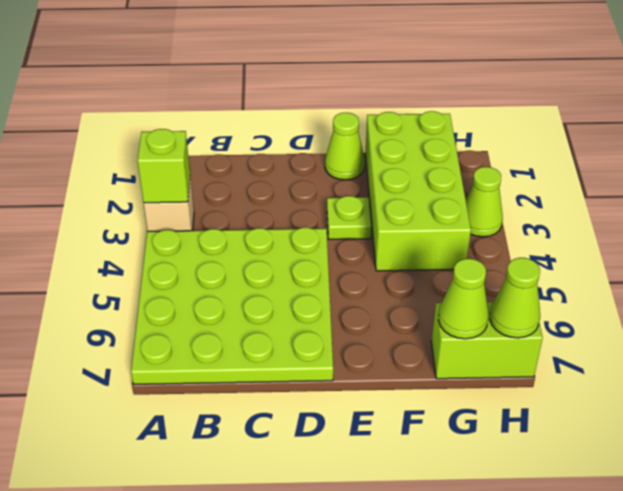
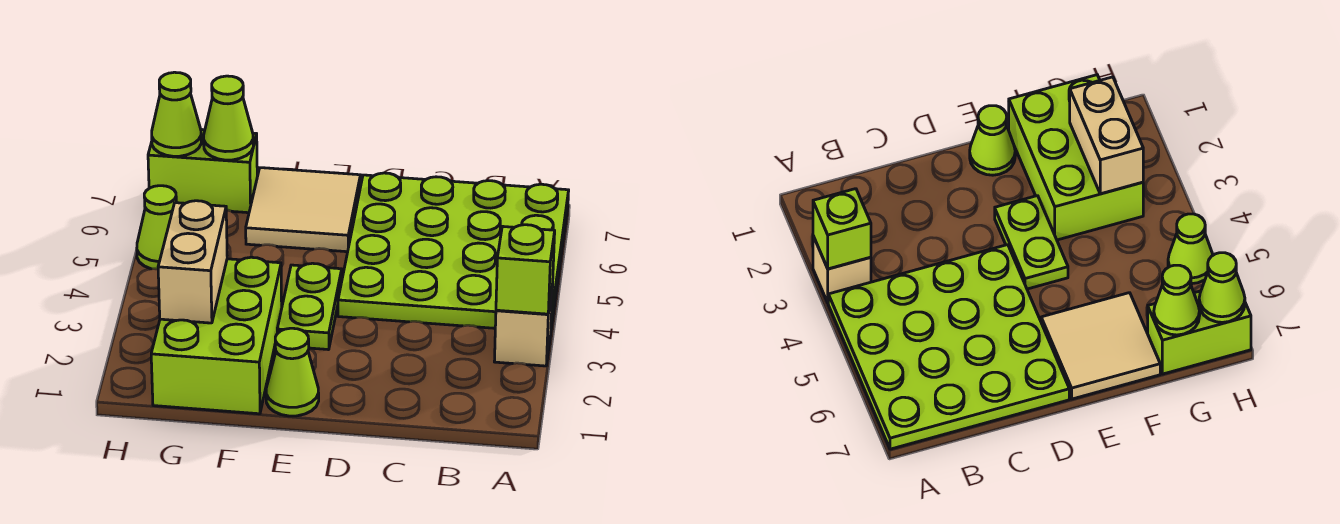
lime plate E3 level 1 -> lime plate E3:E4 level 1
none -> tan tile E6:F7 level 1
lime brick F1:G4 level 1 -> lime brick F1:G3 level 1
none -> tan brick G2:G3 level 2
lime cone H3 level 1 -> lime cone H5 level 1

